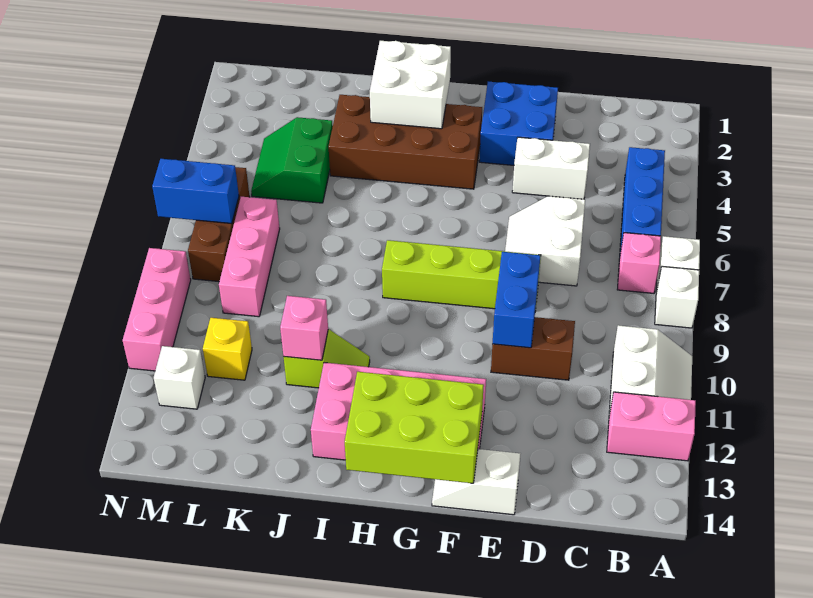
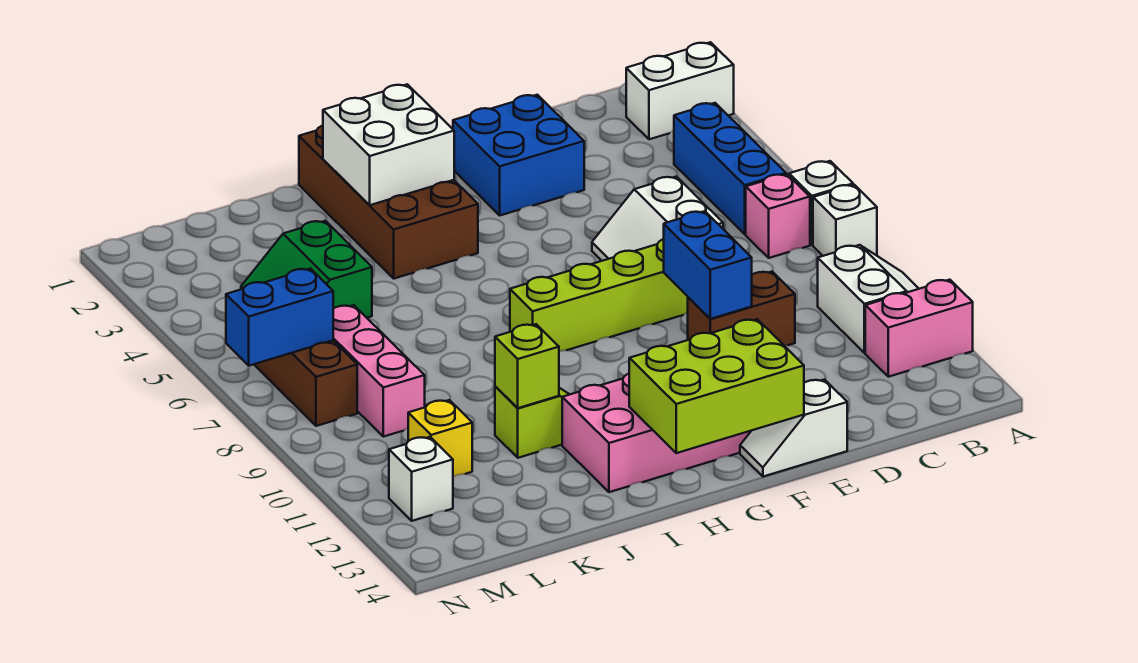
white brick D4:E4 level 1 -> white brick A2:B2 level 1
brown brick G3:J4 level 1 -> brown brick H1:I4 level 1
pink brick J11 level 2 -> lime brick J11 level 2
pink brick N9:N11 level 1 -> none

